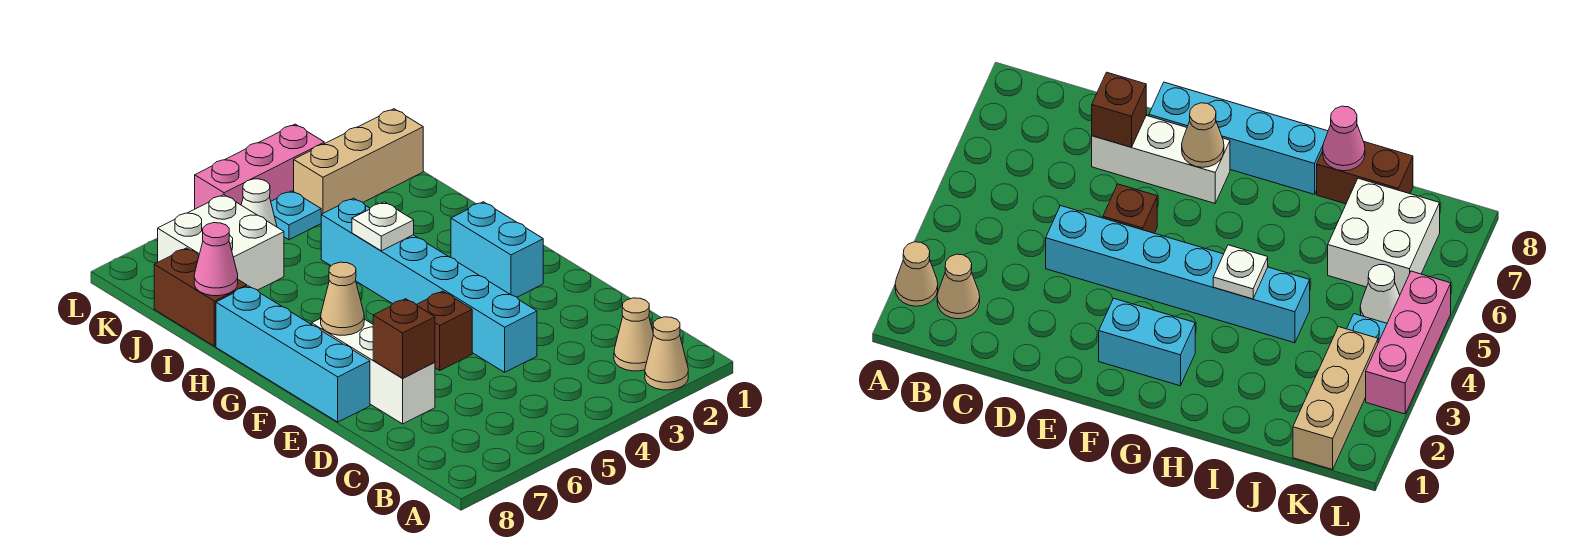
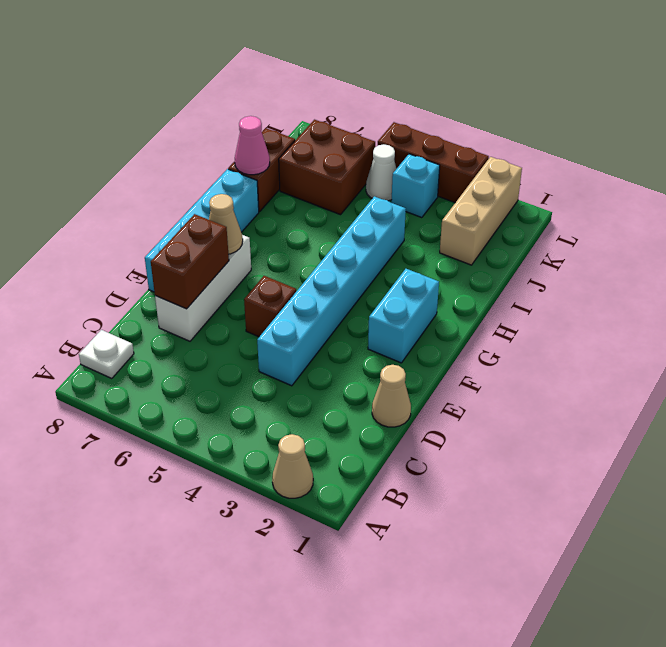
tan cone B2 level 1 -> tan cone D1 level 1
brown brick D7 level 2 -> brown brick D7:E7 level 2
white plate H4 level 2 -> white plate B8 level 1
white brick J6:K7 level 1 -> brown brick J6:K7 level 1
tan brick K1:K3 level 1 -> tan brick J2:L2 level 1
cyan plate K4 level 1 -> cyan brick K4 level 1
pink brick L3:L5 level 1 -> brown brick L3:L5 level 1

